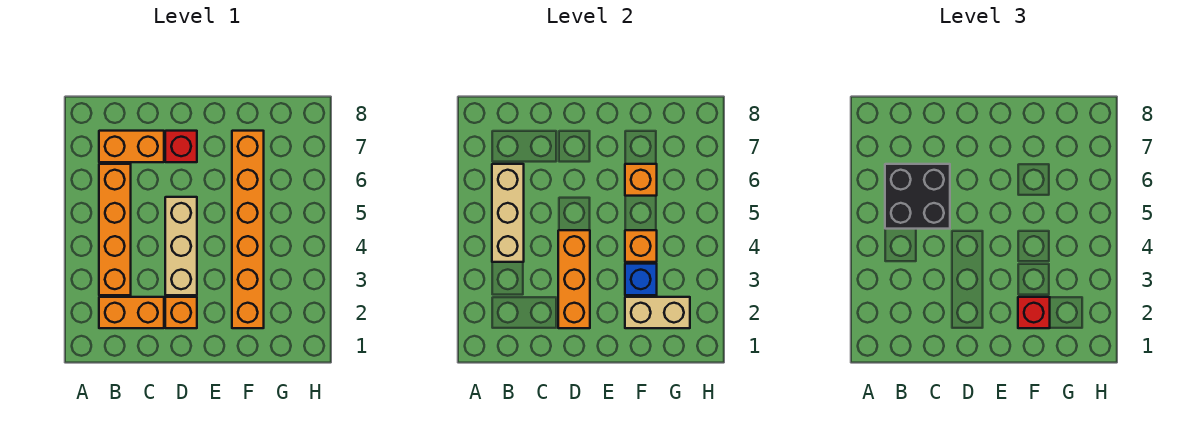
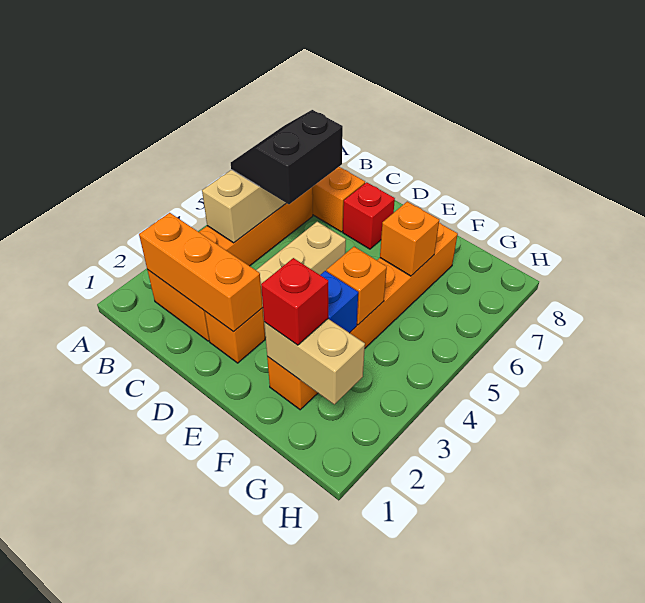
black brick B5:C6 level 3 -> black slope B5:C6 level 3 top C
orange brick D2:D4 level 2 -> orange brick B2:D2 level 2

